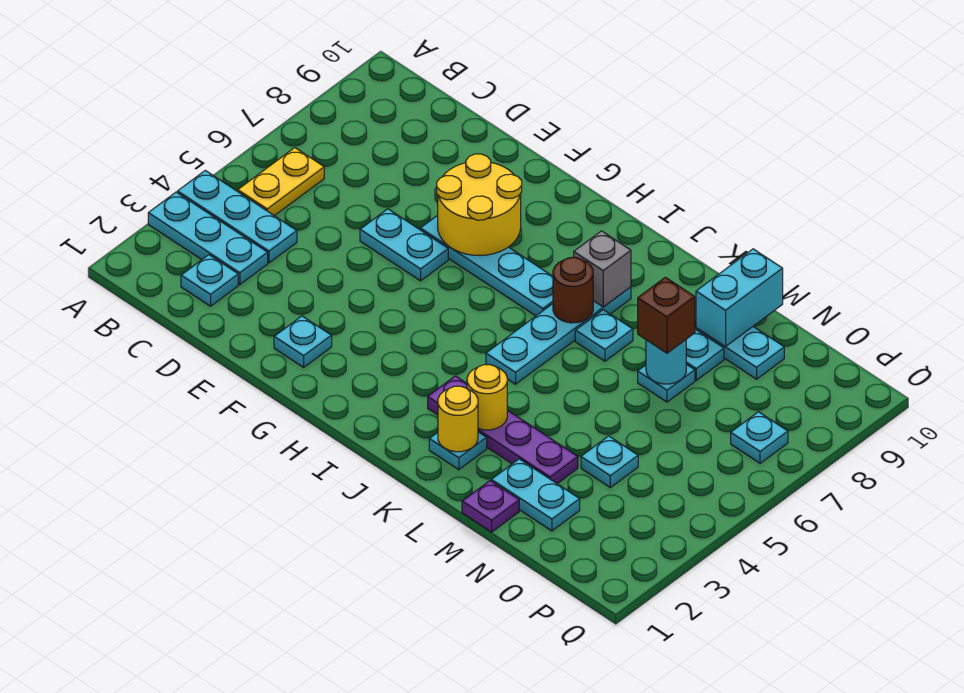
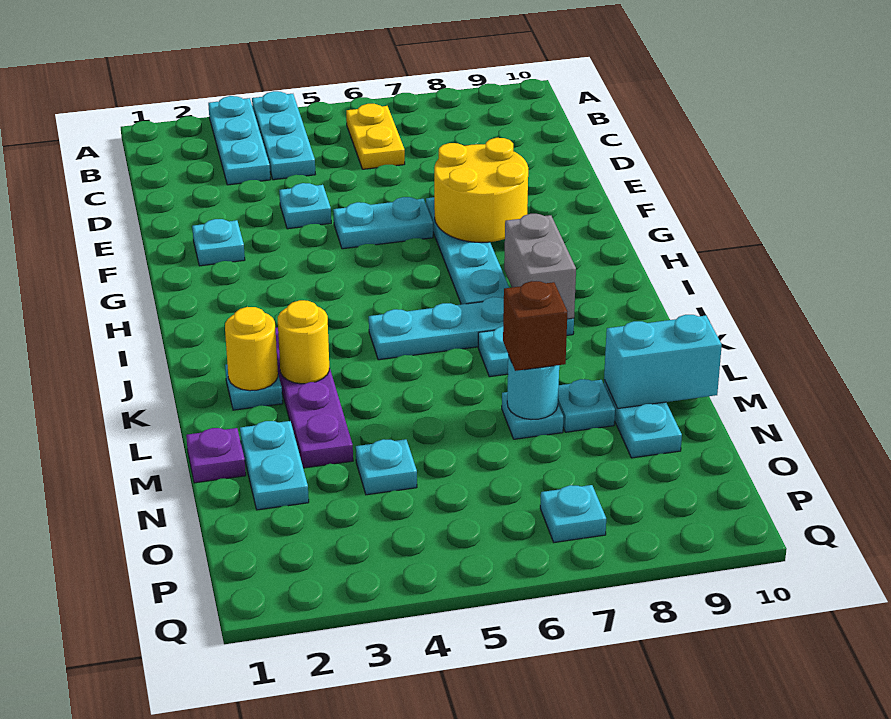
yellow plate B5:B6 level 1 -> yellow plate B6:C6 level 1
cyan plate C2 level 1 -> cyan plate E4 level 1
cyan plate E6:F6 level 1 -> cyan plate F5:F6 level 1
brown round brick J7 level 2 -> none
grey brick J8 level 2 -> grey brick I8:J8 level 2

